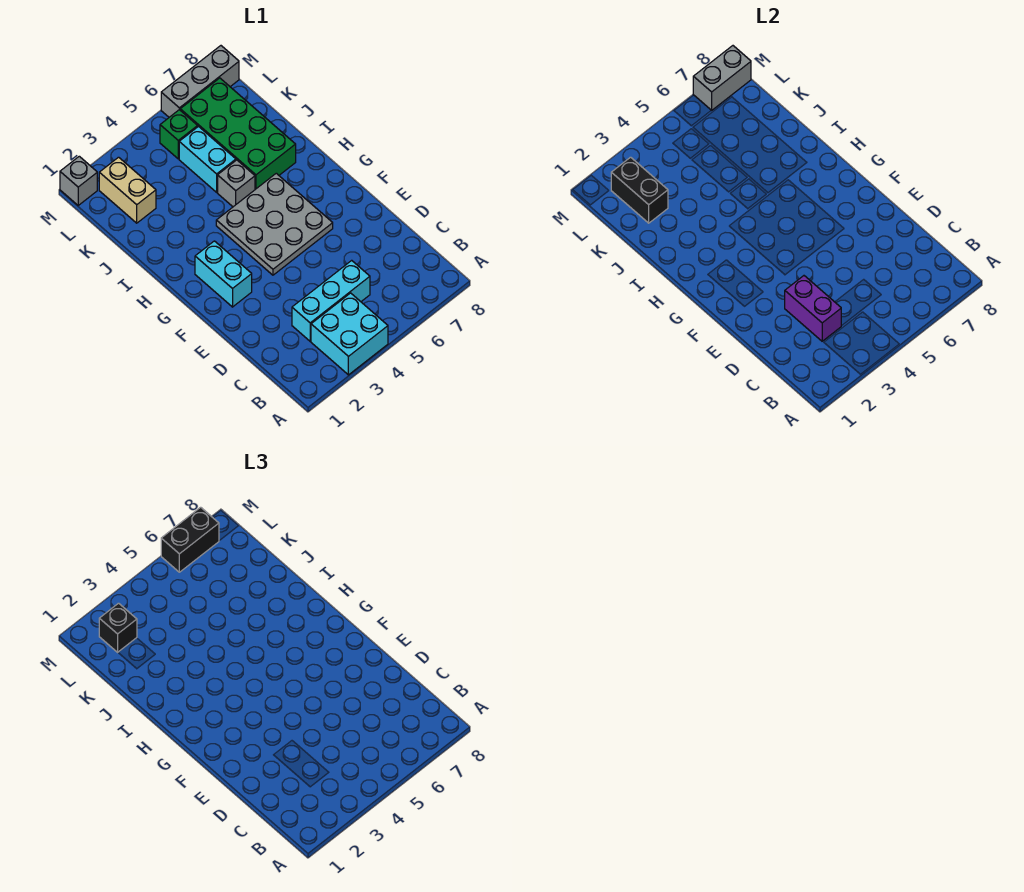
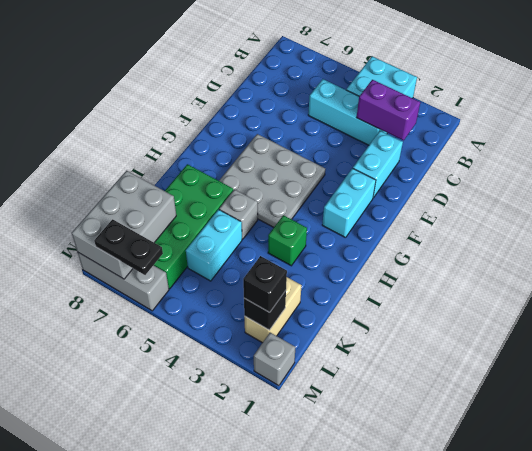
purple brick C3:D3 level 2 -> purple brick C2:C3 level 2
none -> cyan brick D2:E2 level 1
black brick K2:L2 level 2 -> black brick L2 level 2
green brick L5 level 1 -> green brick I3 level 1
black brick M6:M7 level 3 -> black plate M6:M7 level 3
grey brick M7:M8 level 2 -> grey brick K7:M8 level 2

